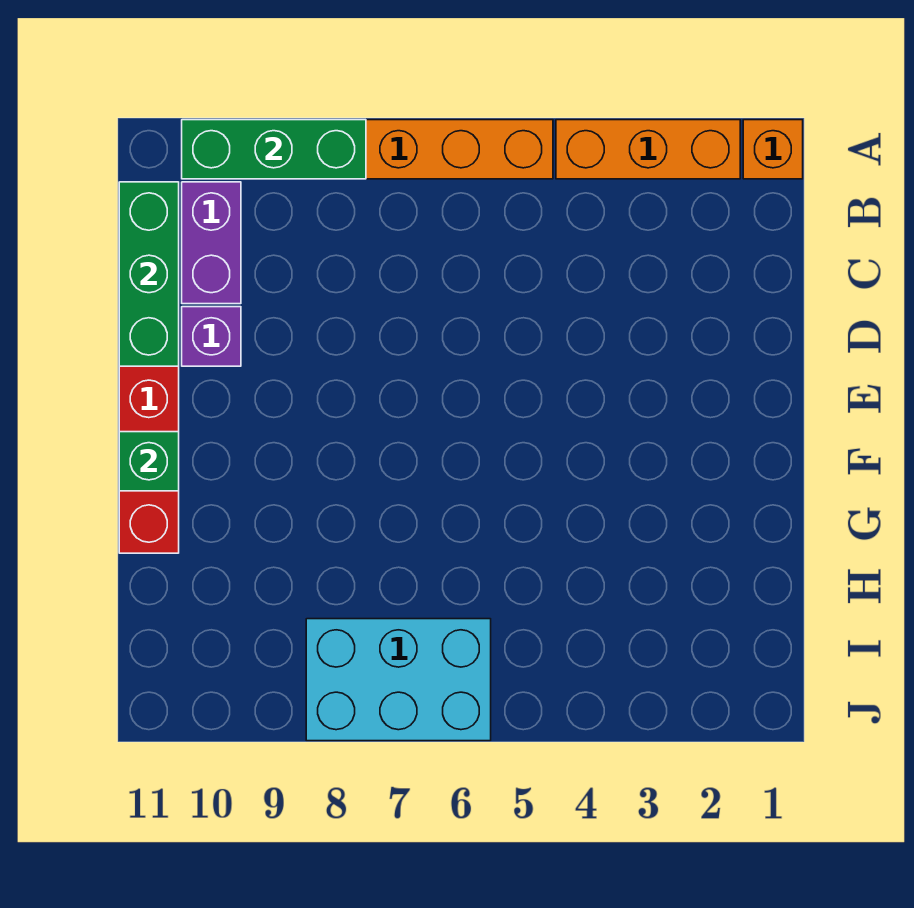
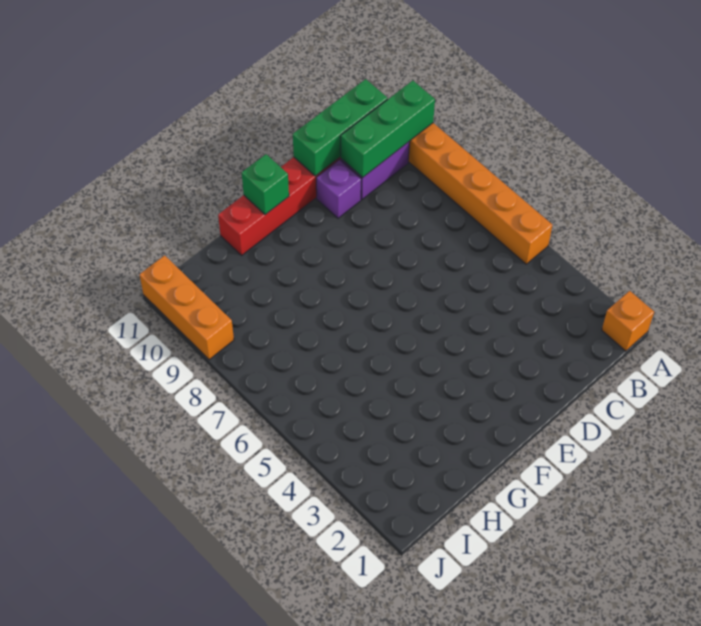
orange brick A2:A4 level 1 -> orange brick J9:J11 level 1
green brick A8:A10 level 2 -> green brick A10:C10 level 2
cyan brick I6:J8 level 1 -> none

